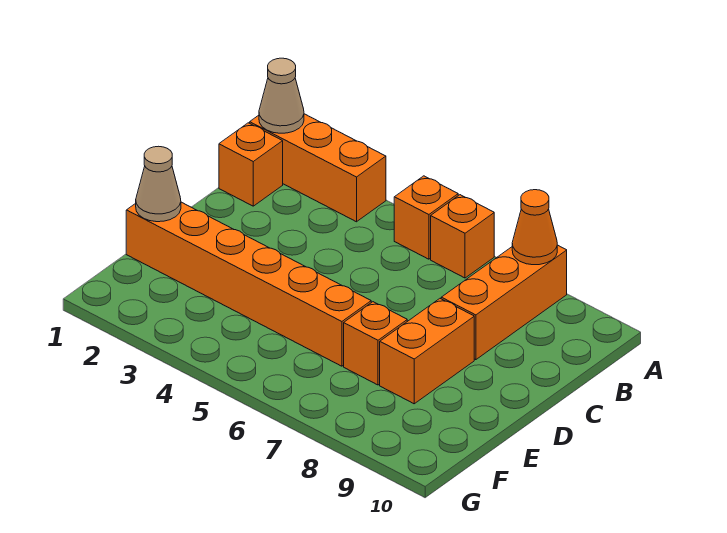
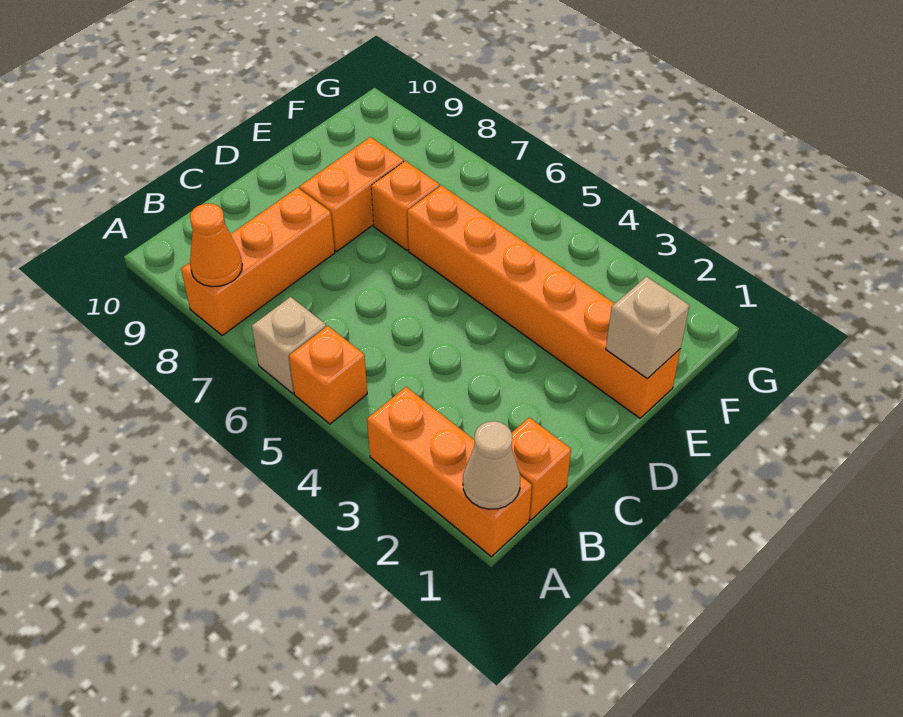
orange brick A6 level 1 -> tan brick A6 level 1
tan cone E1 level 2 -> tan brick E1 level 2

